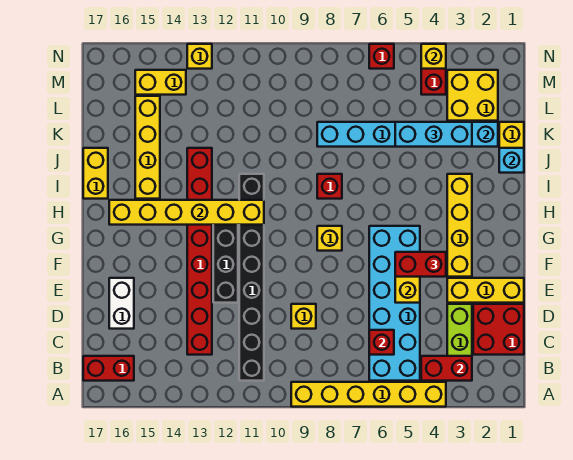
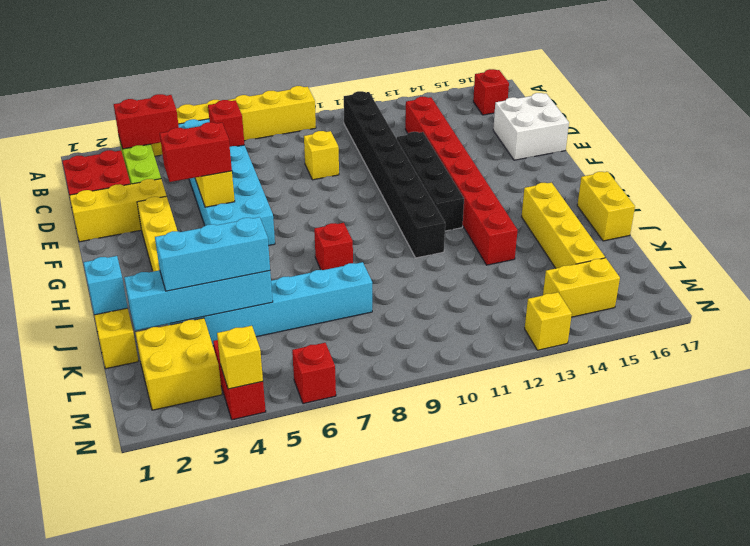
red brick B16:B17 level 1 -> red brick B16 level 1
white brick D16:E16 level 1 -> white brick D16:E17 level 1
yellow brick G8 level 1 -> none
yellow brick H11:H16 level 2 -> none

